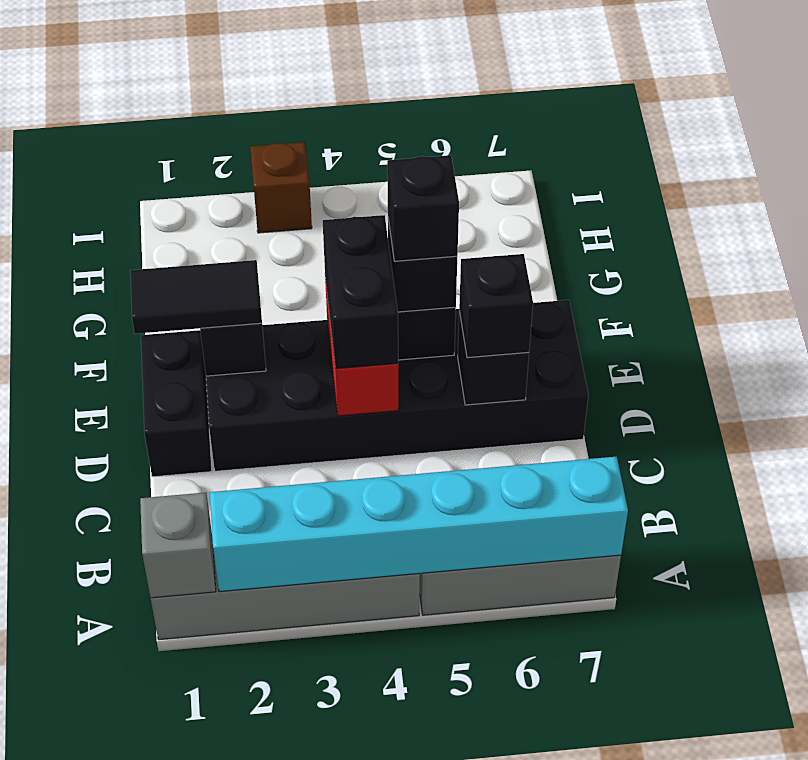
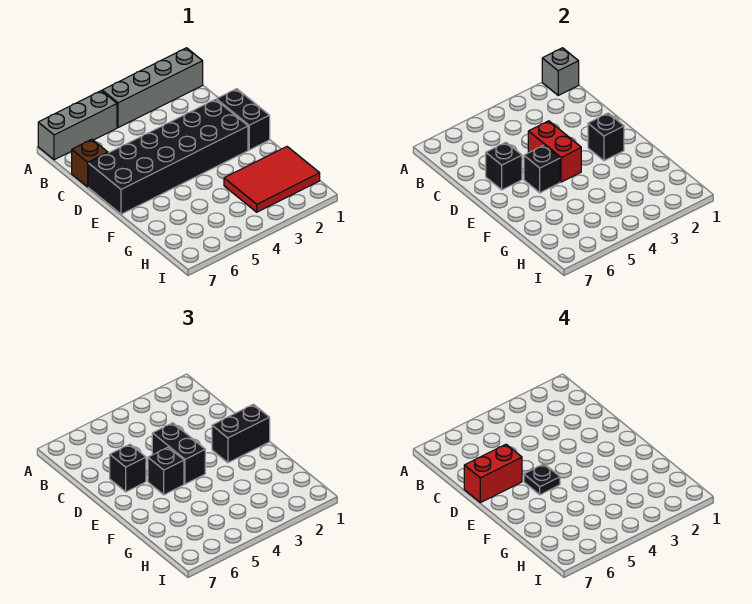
cyan brick A2:A7 level 2 -> none
none -> red brick D6:D7 level 4
black tile E1:E2 level 3 -> black brick E1:E2 level 3
black brick E5 level 4 -> black plate E5 level 4
none -> red tile G1:H3 level 1
brown brick I3 level 1 -> brown brick C7 level 1

